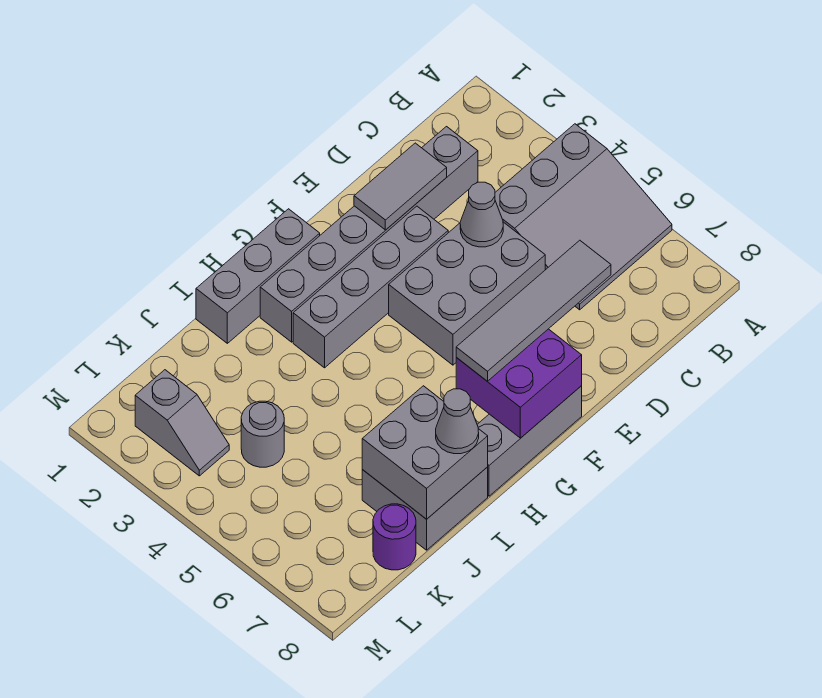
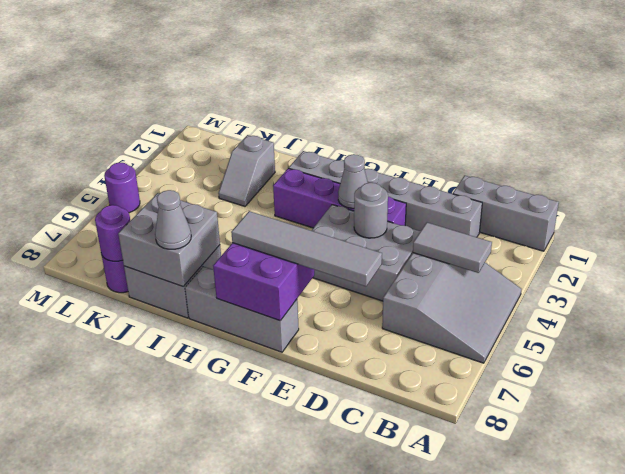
grey slope A4:C6 level 1 top 4 -> grey slope A4:C6 level 1 top C
grey tile D2:E2 level 2 -> grey tile B4:C4 level 2
grey cone D4 level 2 -> grey cone F3 level 2
grey brick E3:H3 level 1 -> purple brick E3:H3 level 1
grey brick G1:I1 level 1 -> grey brick A1:C1 level 1
grey round brick K4 level 1 -> grey round brick E4 level 2
none -> purple round brick K8 level 2
grey slope L2:L3 level 1 top 2 -> grey slope J2:J3 level 1 top 2
none -> purple round brick M5 level 1

